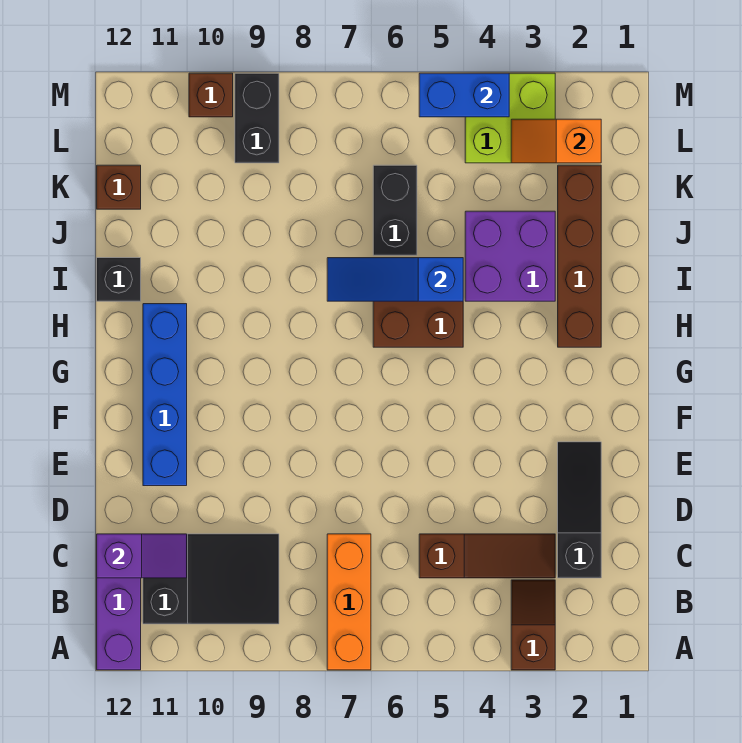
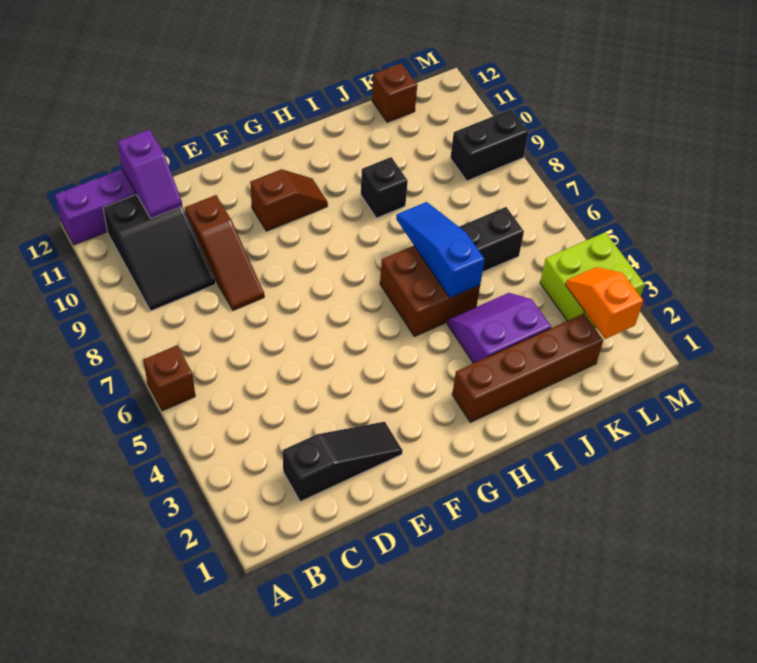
brown slope A3:B3 level 1 top A -> brown slope F10:G10 level 1 top F
orange brick A7:C7 level 1 -> none
brown slope C3:C5 level 1 top 5 -> brown slope D8:D10 level 1 top 10
blue brick E11:H11 level 1 -> none
purple brick I3:J4 level 1 -> purple slope I3:J4 level 1 top 3
black brick I12 level 1 -> black brick I9 level 1
blue brick M4:M5 level 2 -> none
brown brick M10 level 1 -> brown brick A6 level 1

